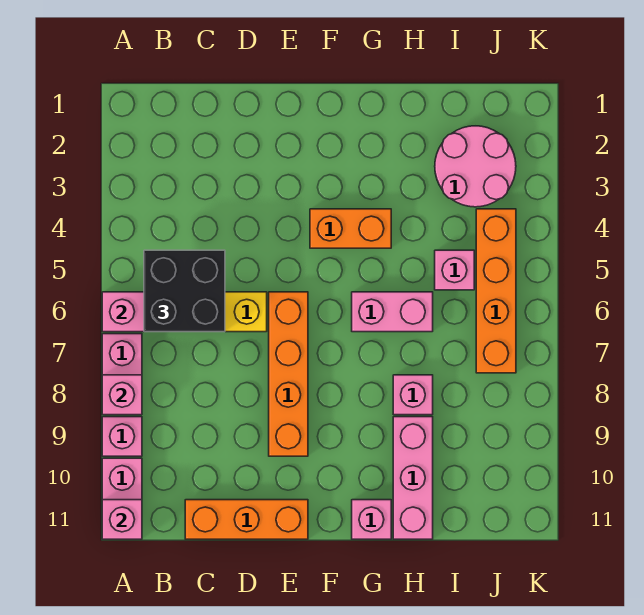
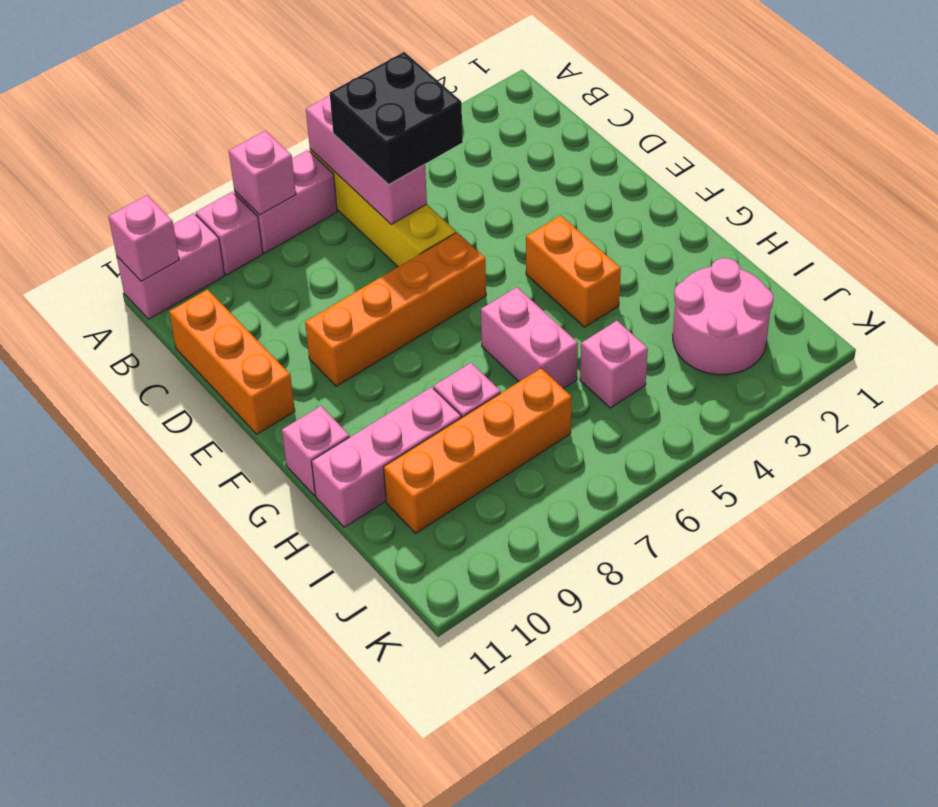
orange brick J4:J7 level 1 -> orange brick I7:I10 level 1

